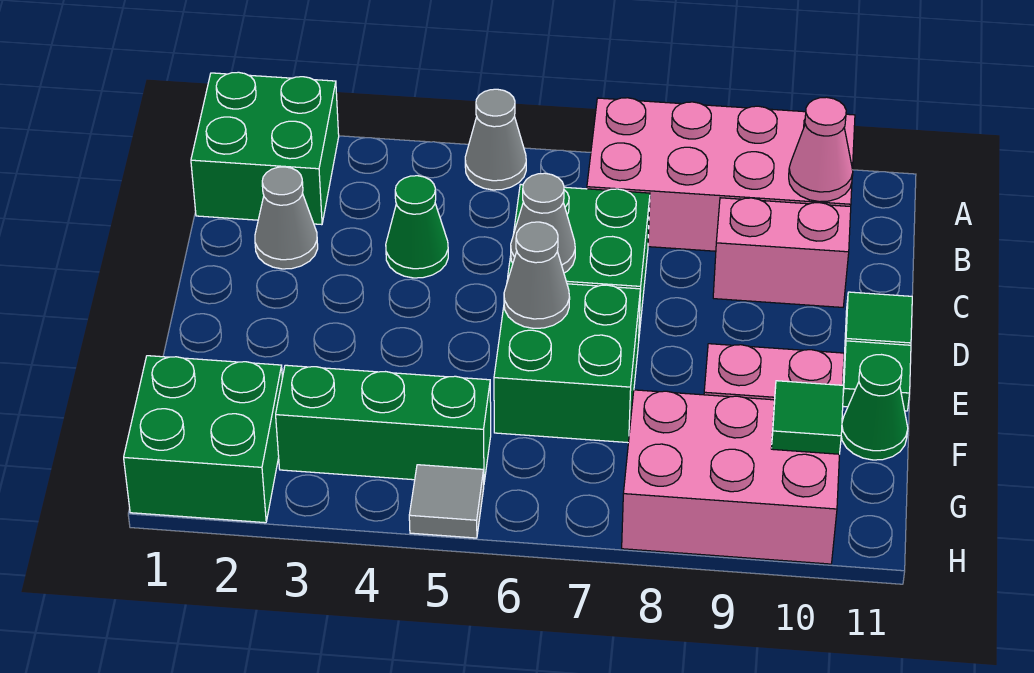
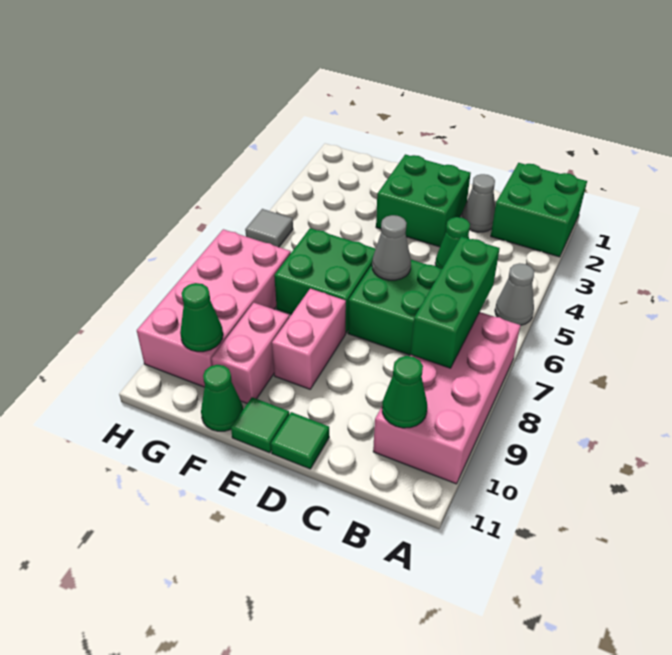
pink cone B10 level 2 -> green cone B10 level 2
pink brick C9:C10 level 1 -> pink brick E8:E9 level 1
grey cone E6 level 2 -> none
green brick G1:H2 level 1 -> green brick D2:E3 level 1
green brick G3:G5 level 1 -> green brick B6:B8 level 2
pink brick G8:H10 level 1 -> pink brick G7:H10 level 1
green tile G10 level 2 -> green cone G10 level 2

